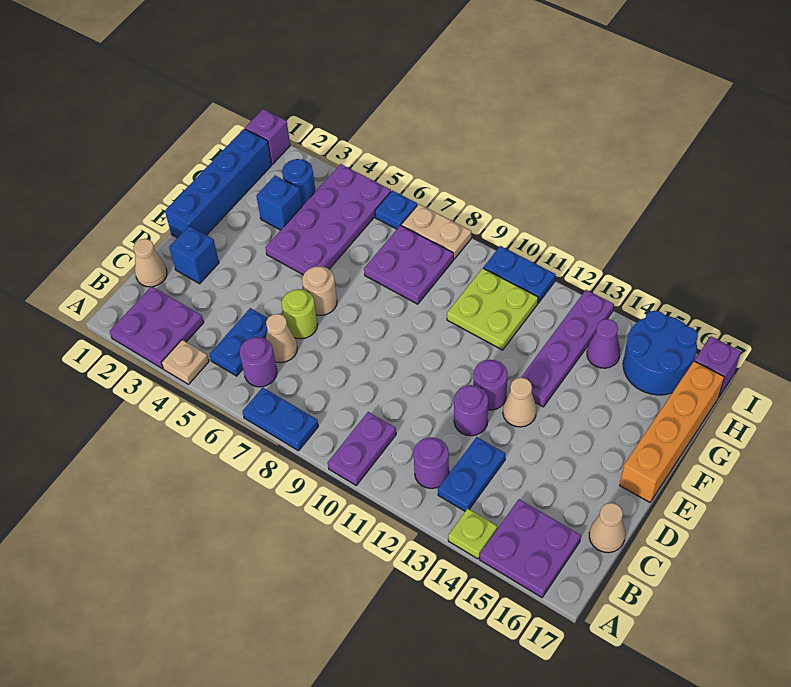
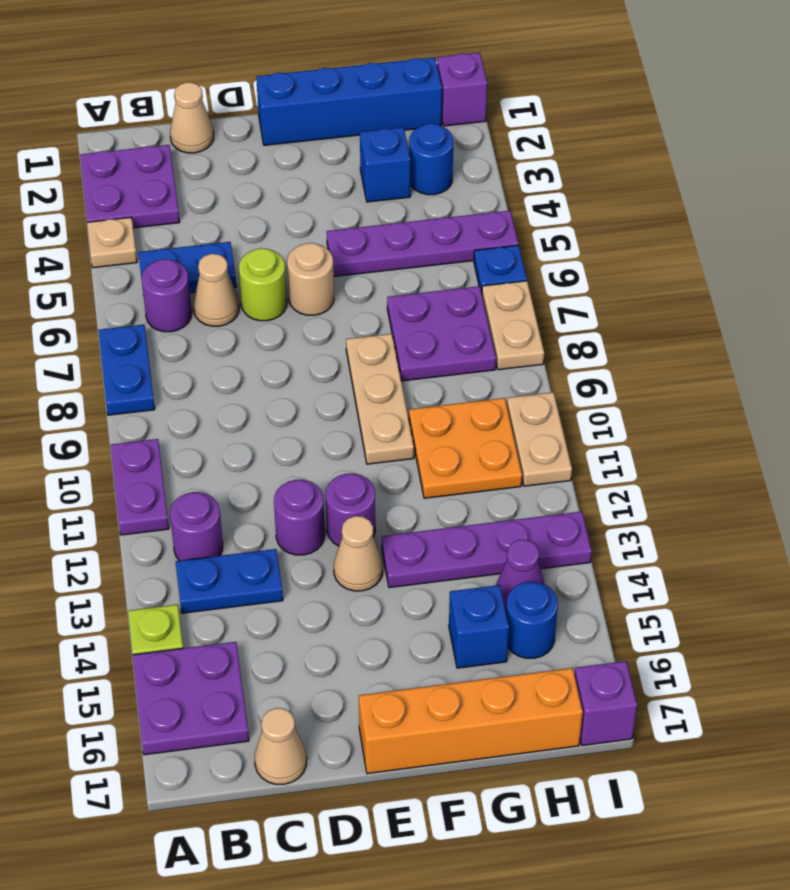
purple plate A10:B10 level 1 -> purple plate A10:A11 level 1
blue brick D2 level 1 -> blue brick G15 level 1
purple plate F4:I5 level 1 -> purple plate F5:I5 level 1
none -> tan plate F8:F10 level 1
lime plate G10:H11 level 1 -> orange plate G10:H11 level 1
blue round brick H15:I16 level 1 -> blue round brick H15 level 1
blue plate I10:I11 level 1 -> tan plate I10:I11 level 1

